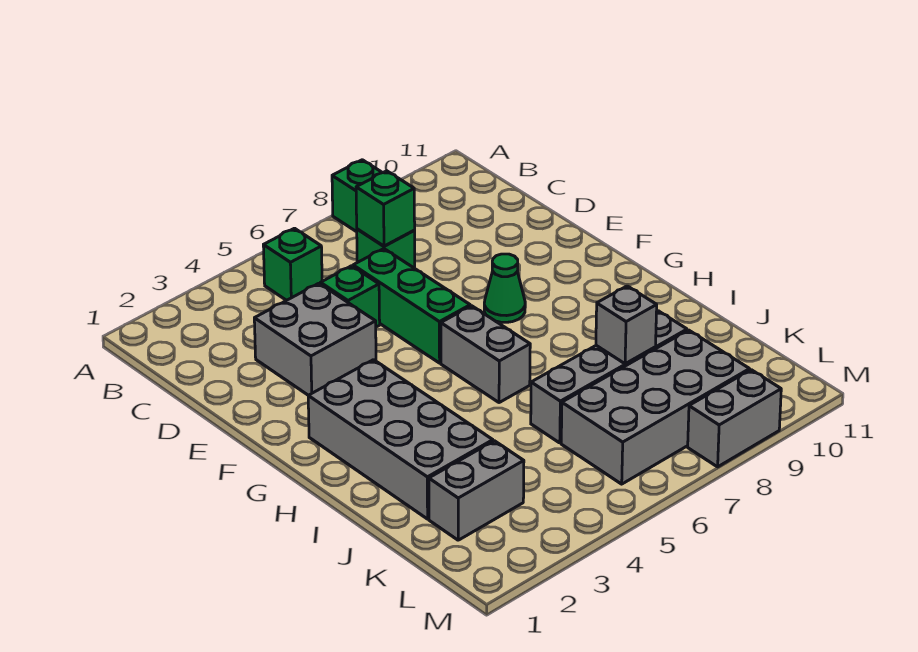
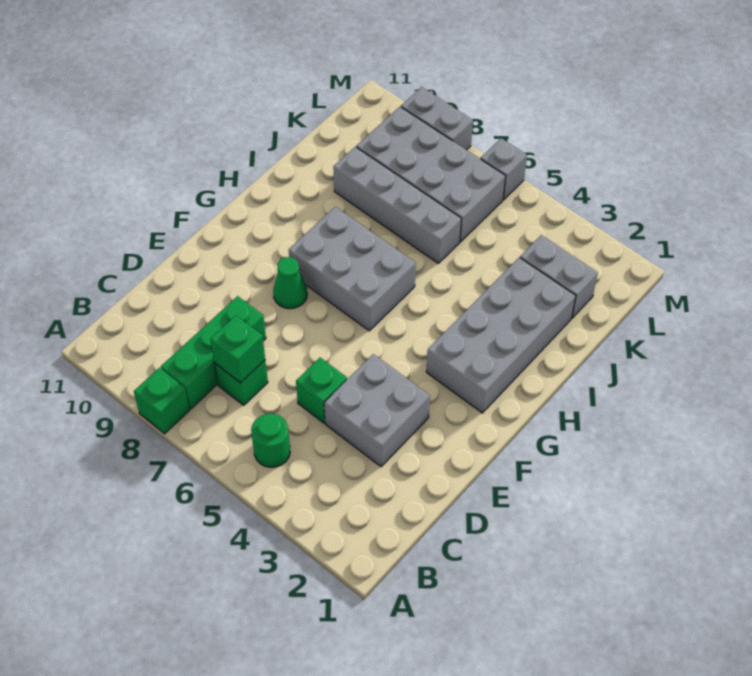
green brick B5 level 1 -> green round brick B5 level 1
green brick D6:F6 level 1 -> green brick B8:D8 level 1
grey brick G6:H6 level 1 -> grey brick G6:H8 level 1
grey brick J8 level 2 -> grey brick M6 level 1

